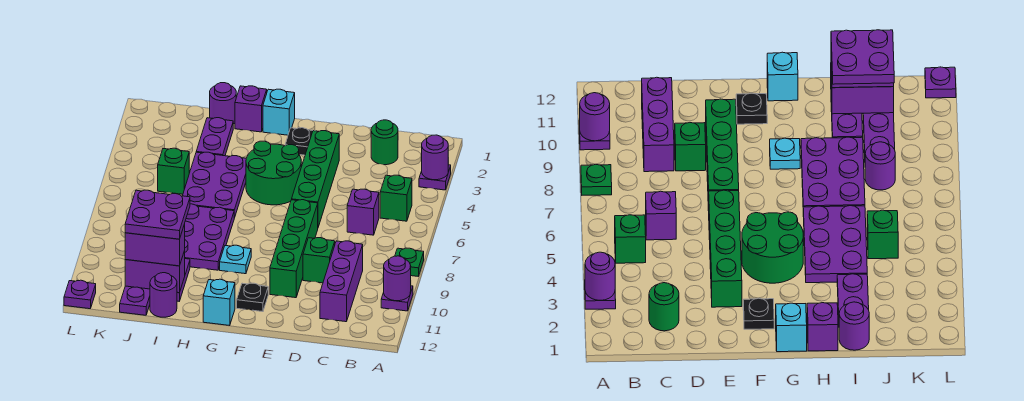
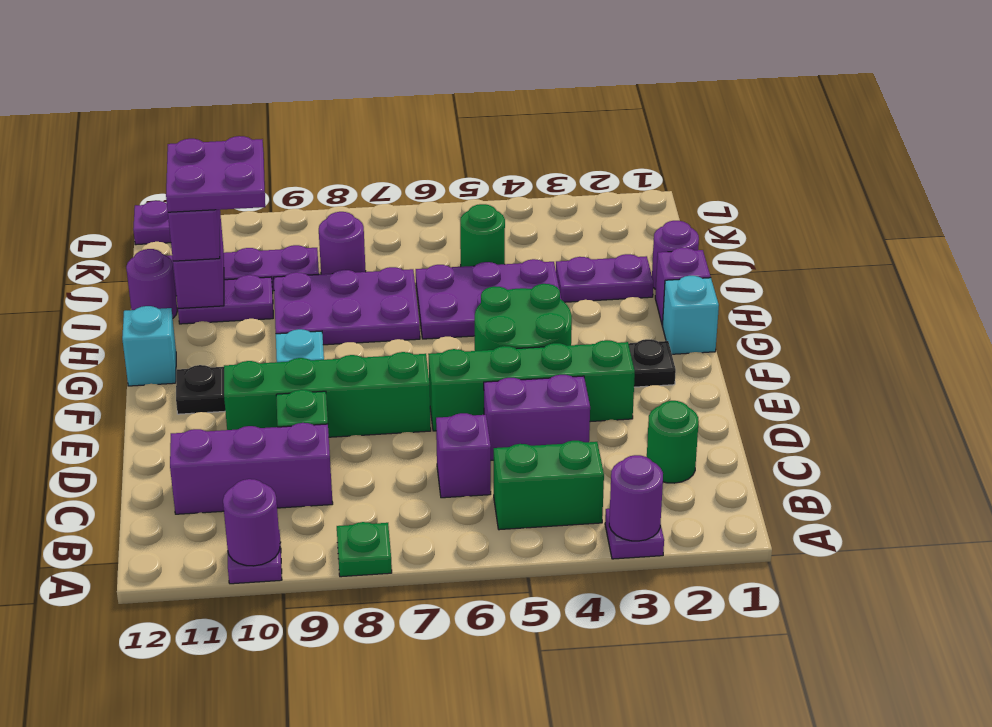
green brick B5 level 1 -> green brick B4:B5 level 1
none -> purple brick D4:D5 level 1
green brick J5 level 1 -> green round brick J5 level 1

